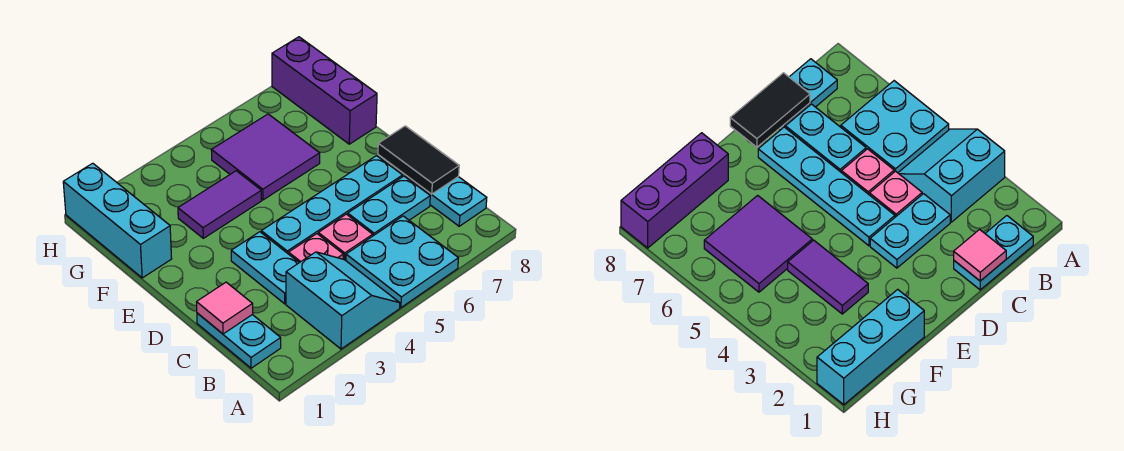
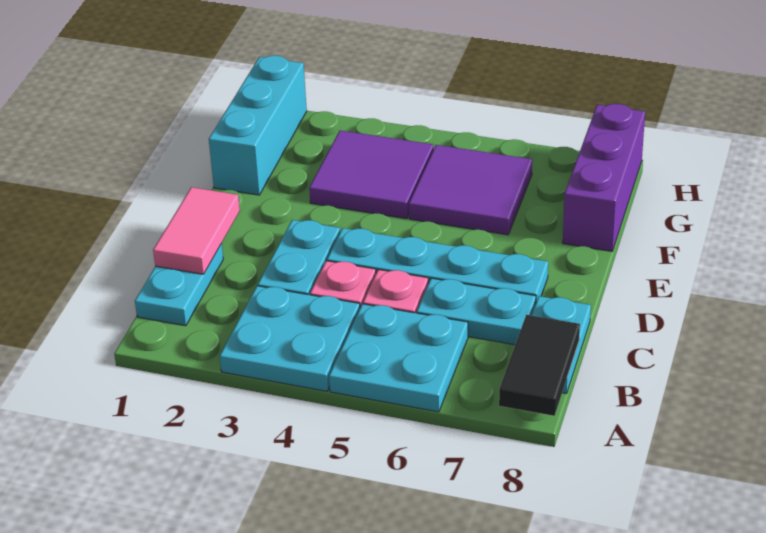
cyan slope A3:B4 level 1 top 3 -> cyan plate A3:B4 level 1
pink tile C1 level 2 -> pink tile C1:D1 level 2
black tile C8:D8 level 2 -> black tile A8:B8 level 2
purple tile F3:F4 level 1 -> purple tile F3:G4 level 1

